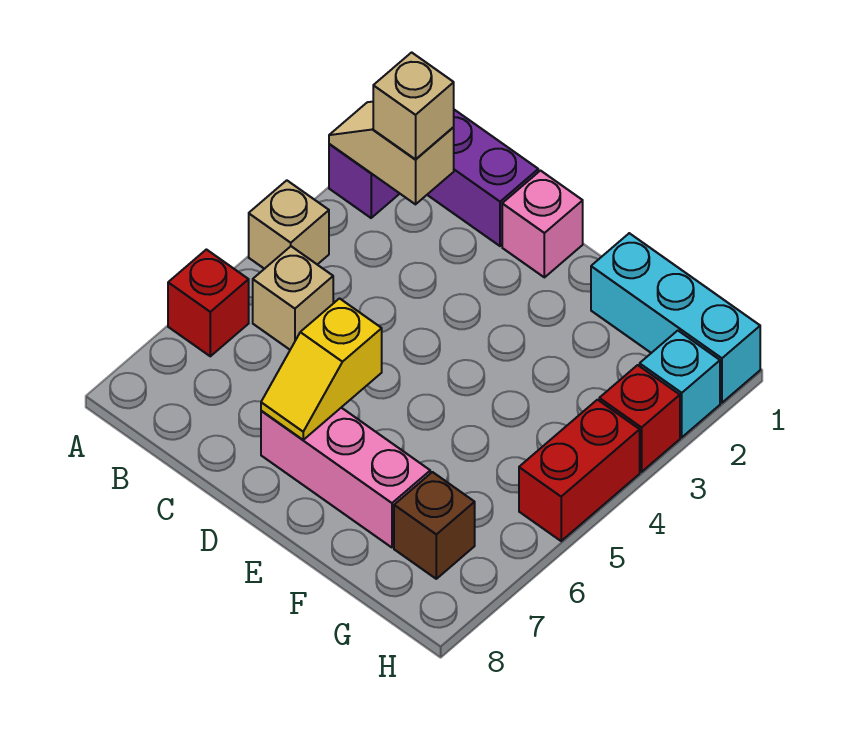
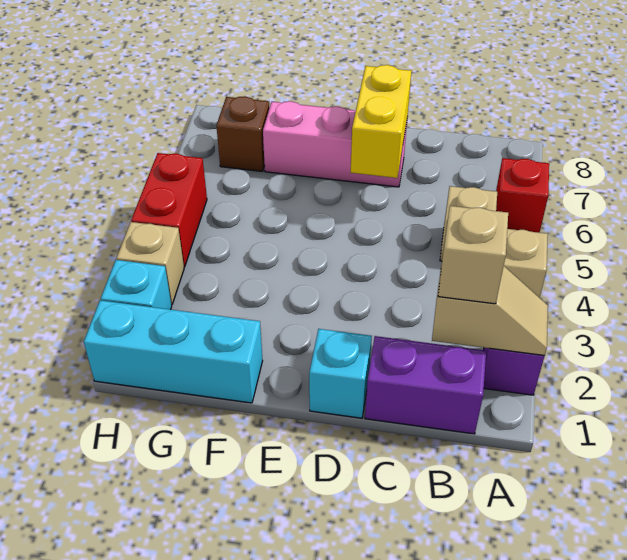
pink brick D1 level 1 -> cyan brick D1 level 1
yellow slope D6:D7 level 2 top 6 -> yellow brick D6:D7 level 2
red brick H3 level 1 -> tan brick H3 level 1

